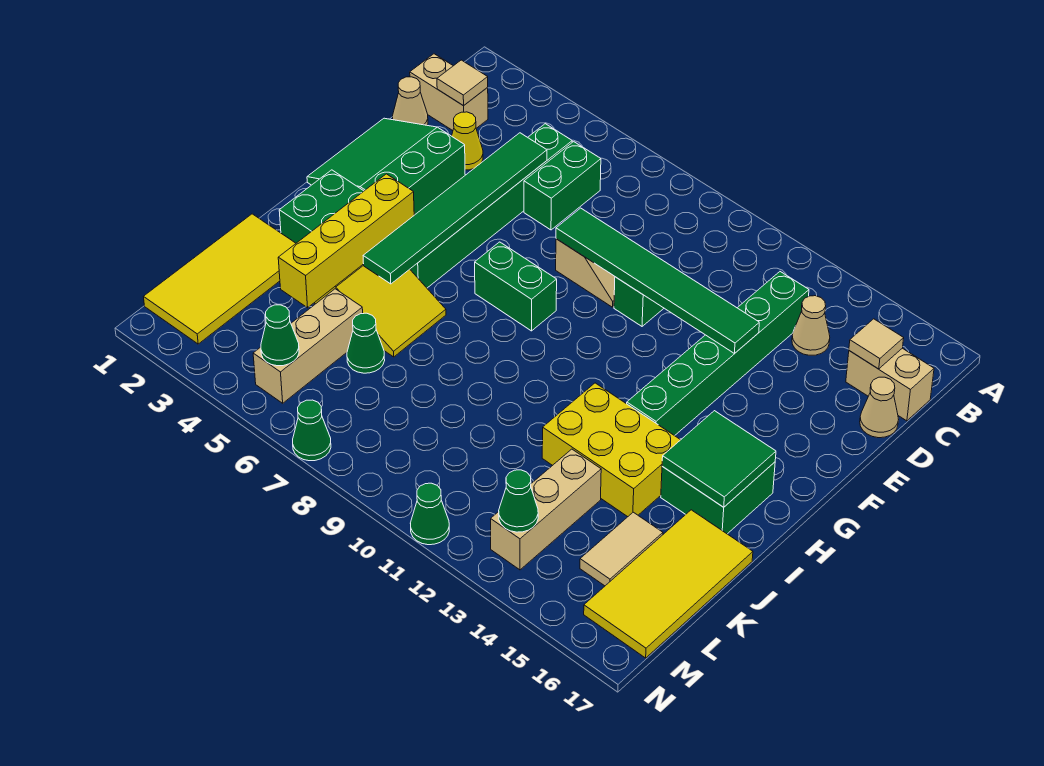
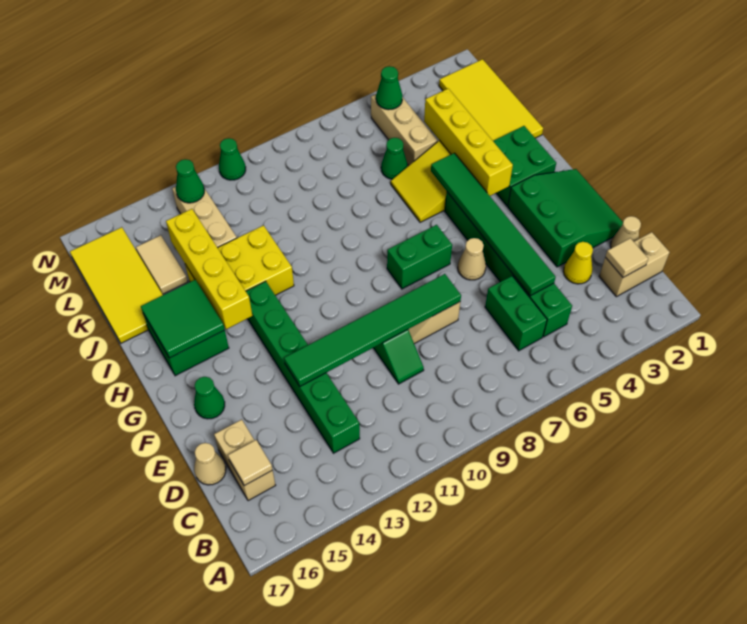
tan cone C14 level 1 -> tan cone F6 level 1
tan brick C16:C17 level 1 -> tan brick C16:D16 level 1
none -> yellow brick H14:K14 level 2
green cone N7 level 1 -> green cone F16 level 1

